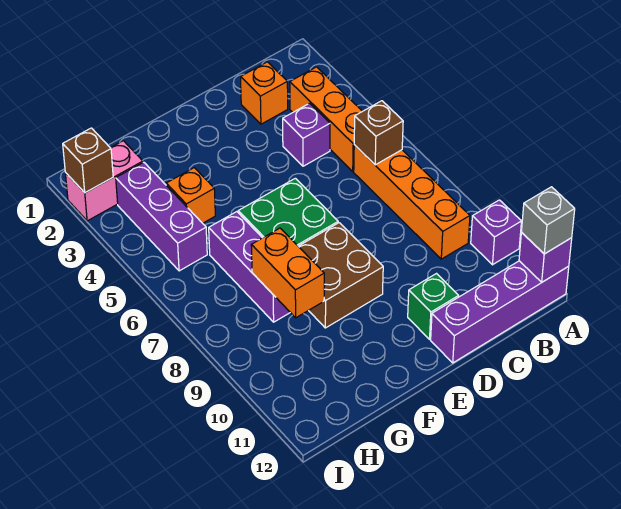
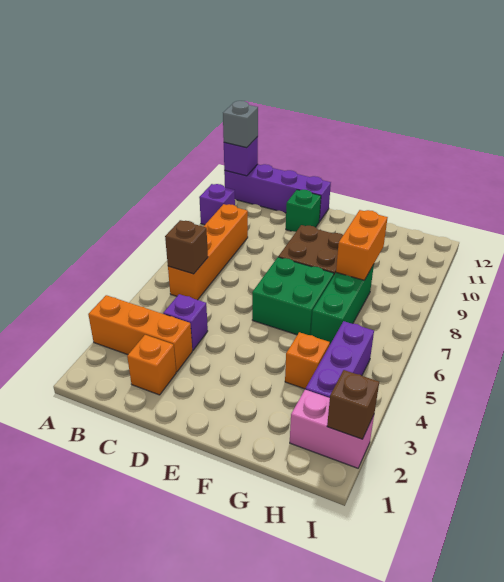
orange brick B3:B5 level 1 -> orange brick A3:C3 level 1
purple brick G6:G8 level 1 -> green brick G6:G8 level 1

